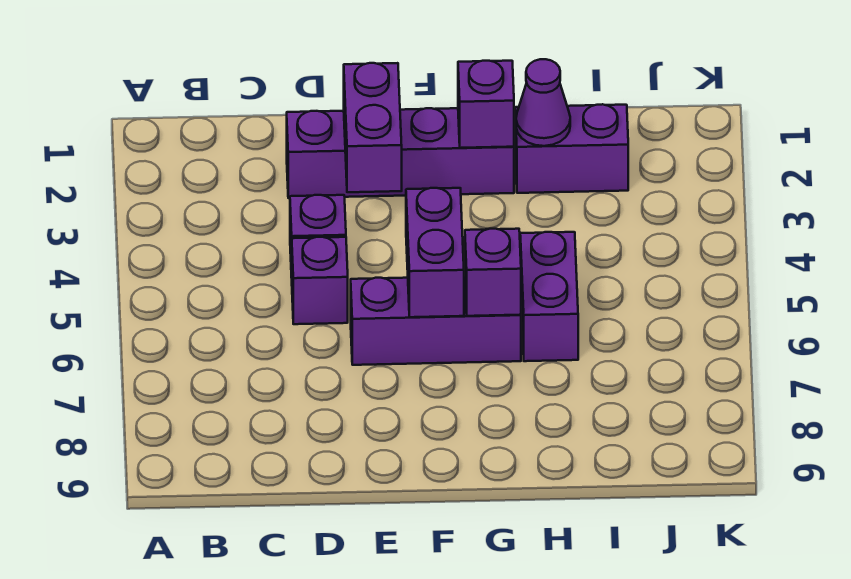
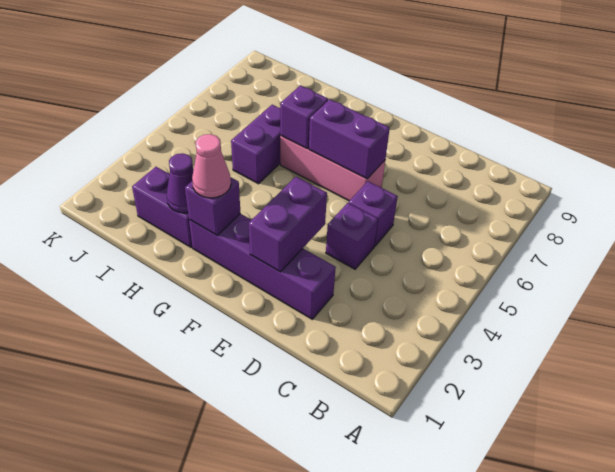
purple brick E6:G6 level 1 -> pink brick E6:G6 level 1
purple brick F5:F6 level 2 -> purple brick E6:F6 level 2
none -> pink cone G2 level 3

